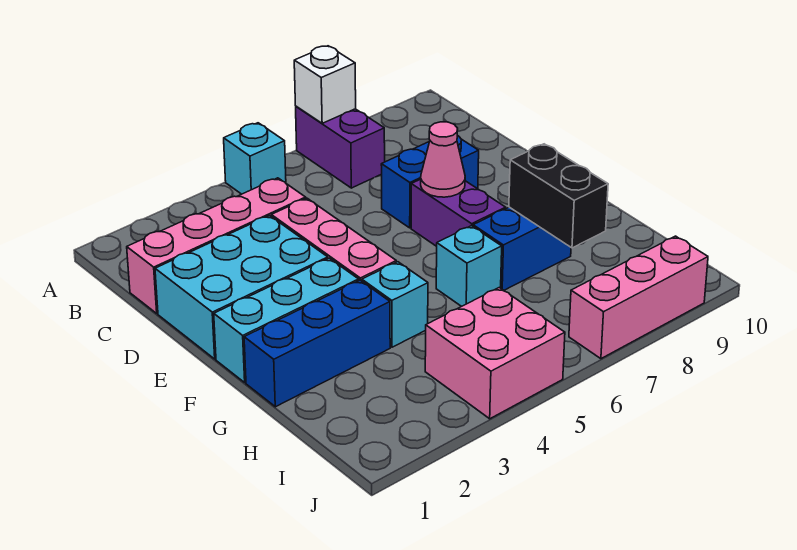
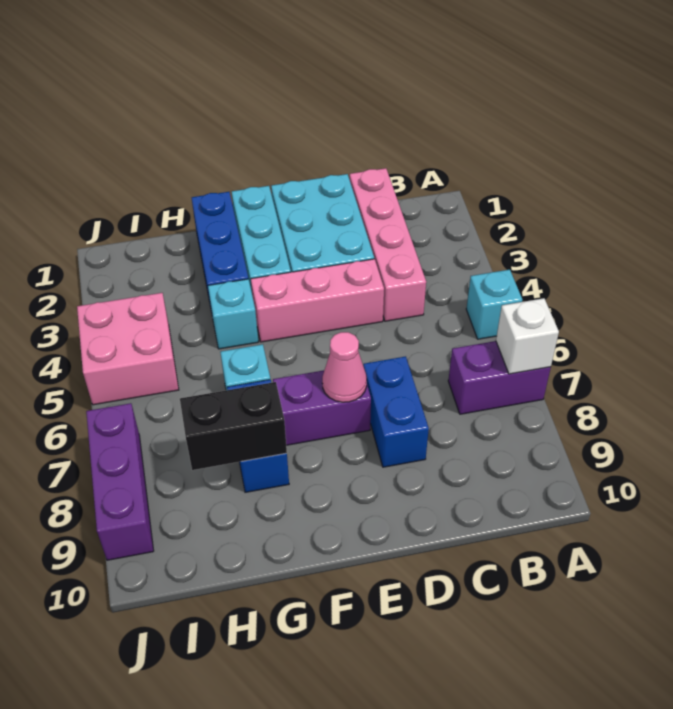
pink brick J7:J9 level 1 -> purple brick J7:J9 level 1

